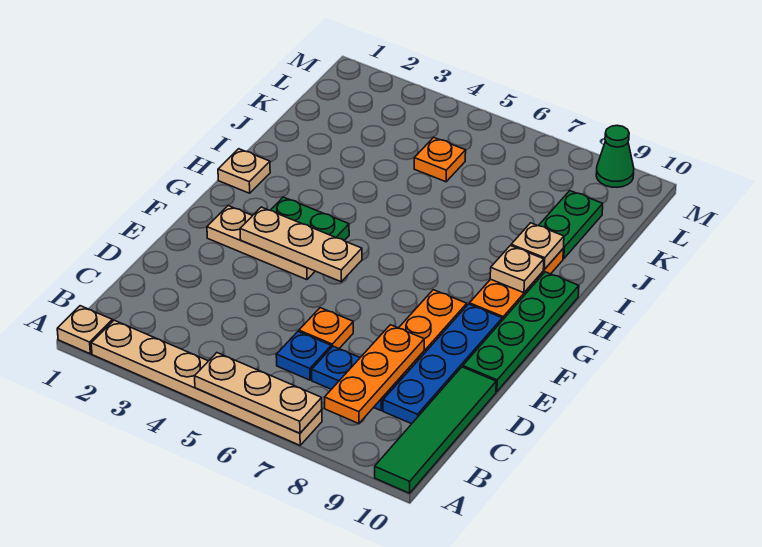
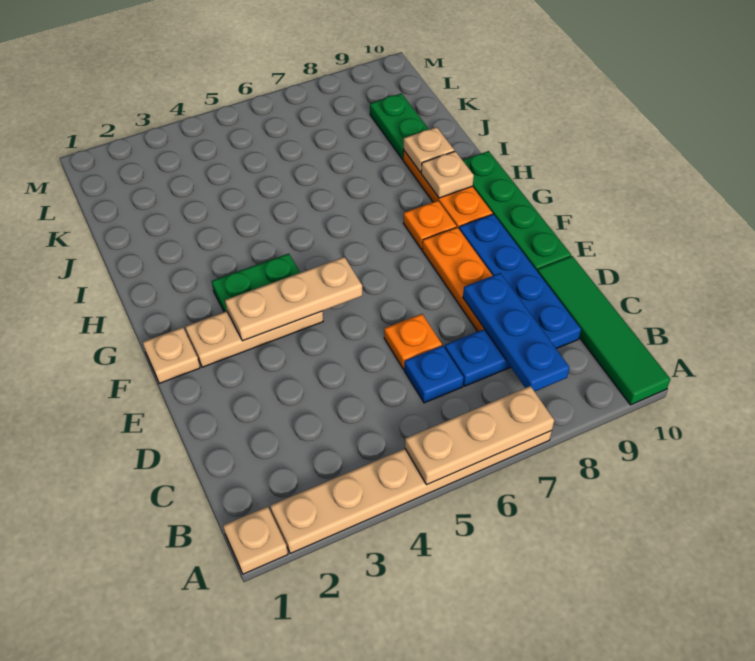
orange plate B8:D8 level 2 -> blue plate B8:D8 level 2
tan plate H1 level 1 -> tan plate F1 level 1
orange plate K5 level 1 -> orange plate G8 level 1
green cone M9 level 1 -> none

